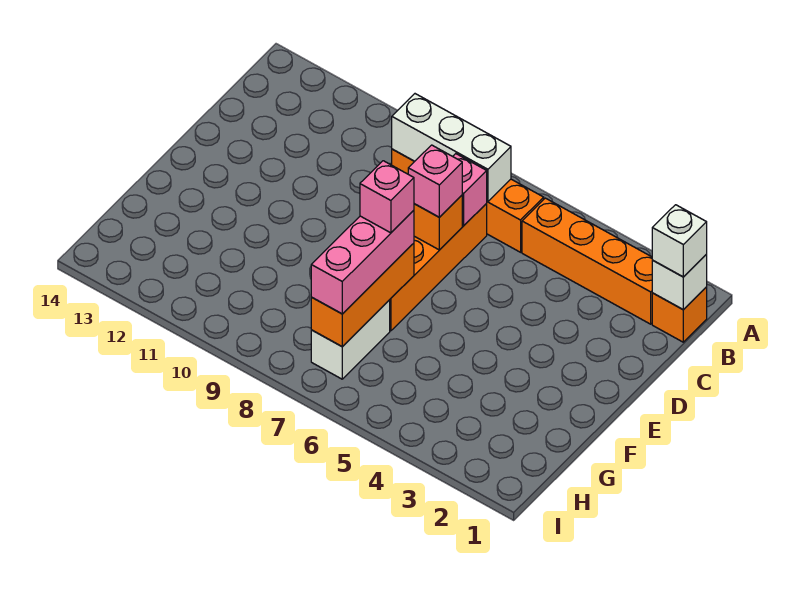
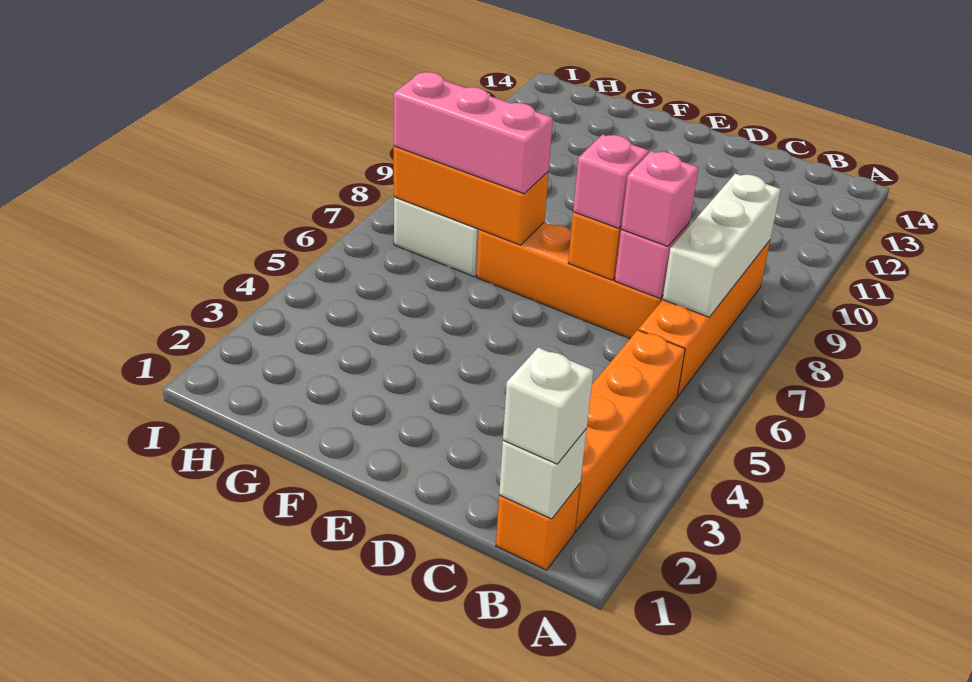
pink brick F7 level 4 -> pink brick C7 level 3

